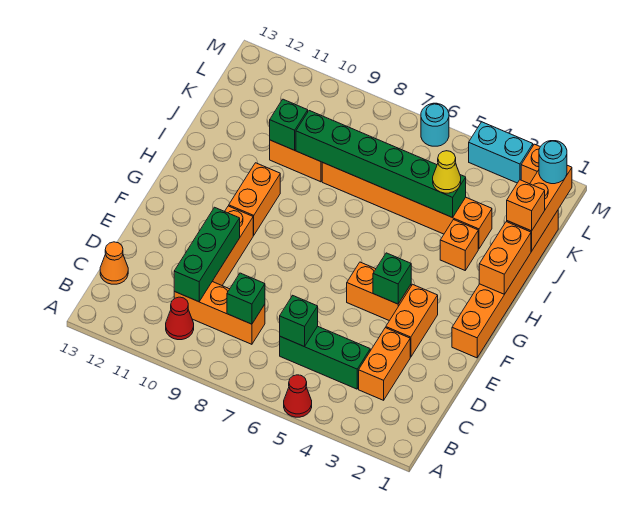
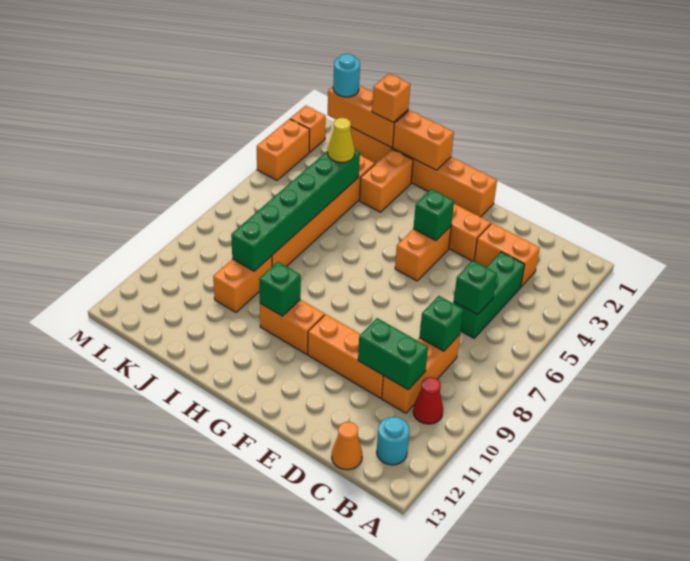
red cone A5 level 1 -> none
green brick C10:E10 level 2 -> green brick C10:D10 level 2
orange brick I3 level 1 -> orange brick I2:I3 level 1
green brick J10 level 2 -> green brick H10 level 2
cyan brick M3:M4 level 1 -> orange brick M3:M4 level 1
cyan round brick M6 level 1 -> cyan round brick B12 level 1

